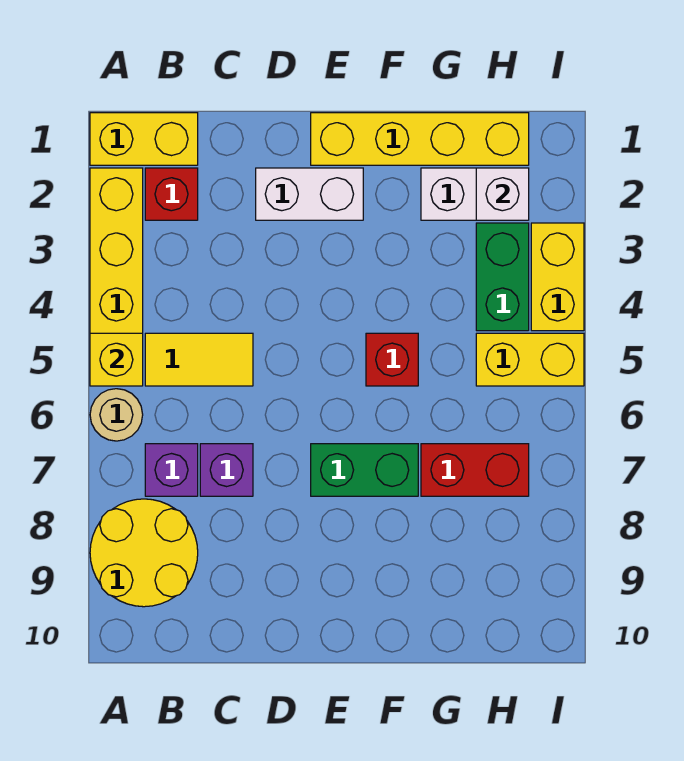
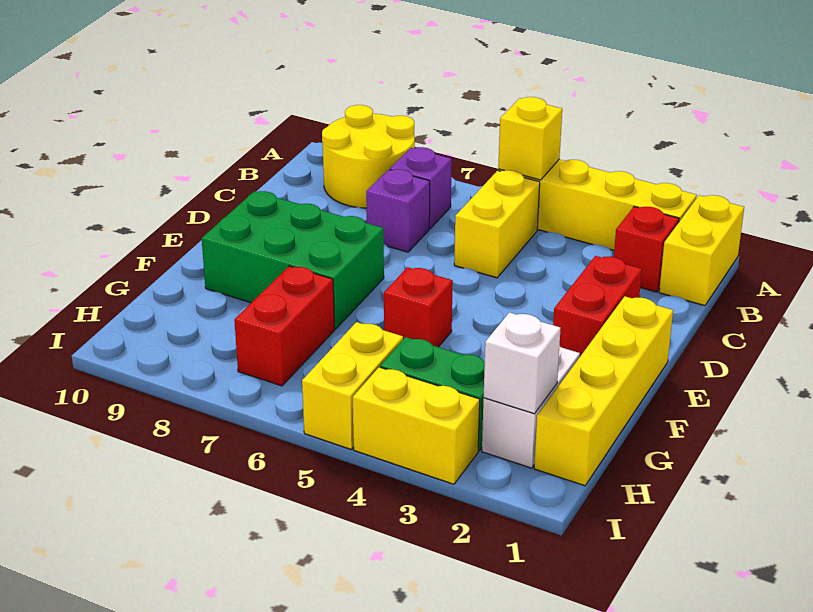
tan round brick A6 level 1 -> none
yellow tile B5:C5 level 1 -> yellow brick B5:C5 level 1
white brick D2:E2 level 1 -> red brick D2:E2 level 1
green brick E7:F7 level 1 -> green brick E7:F9 level 1

